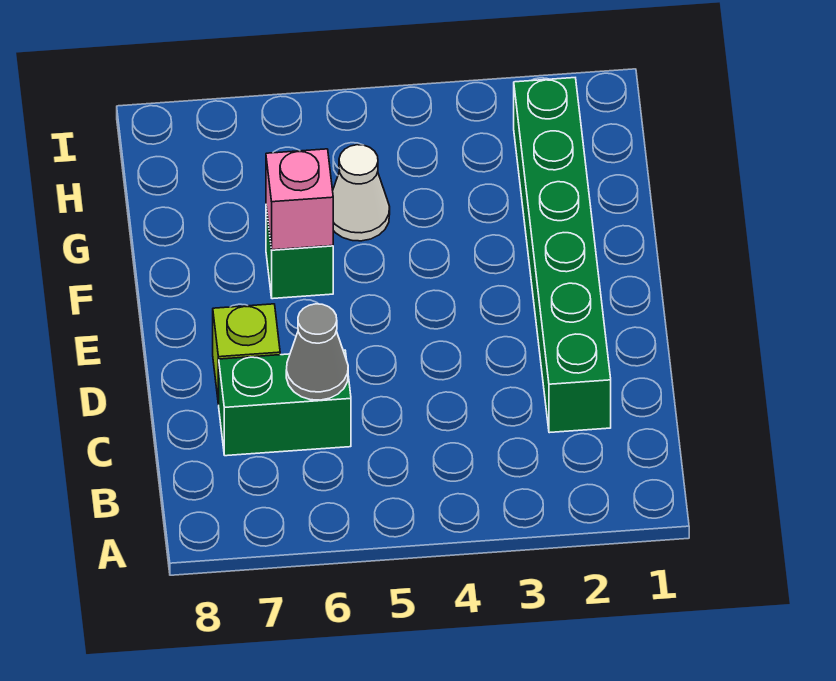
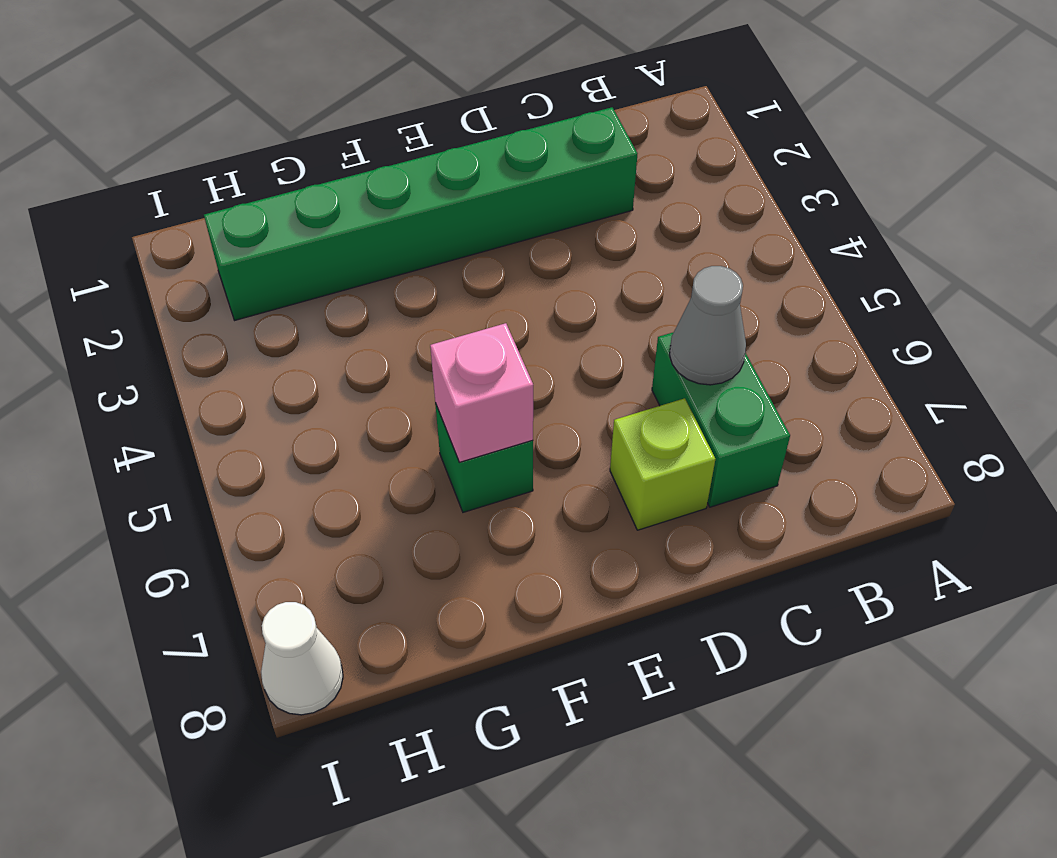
white cone G5 level 1 -> white cone I8 level 1

